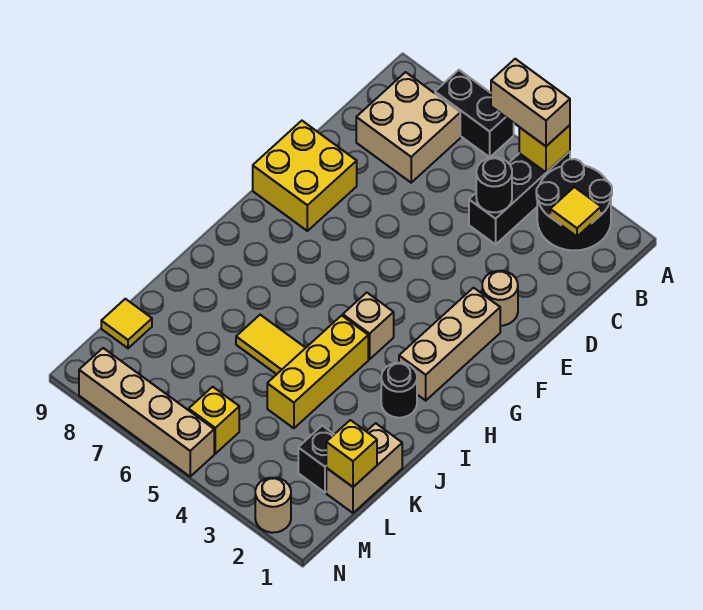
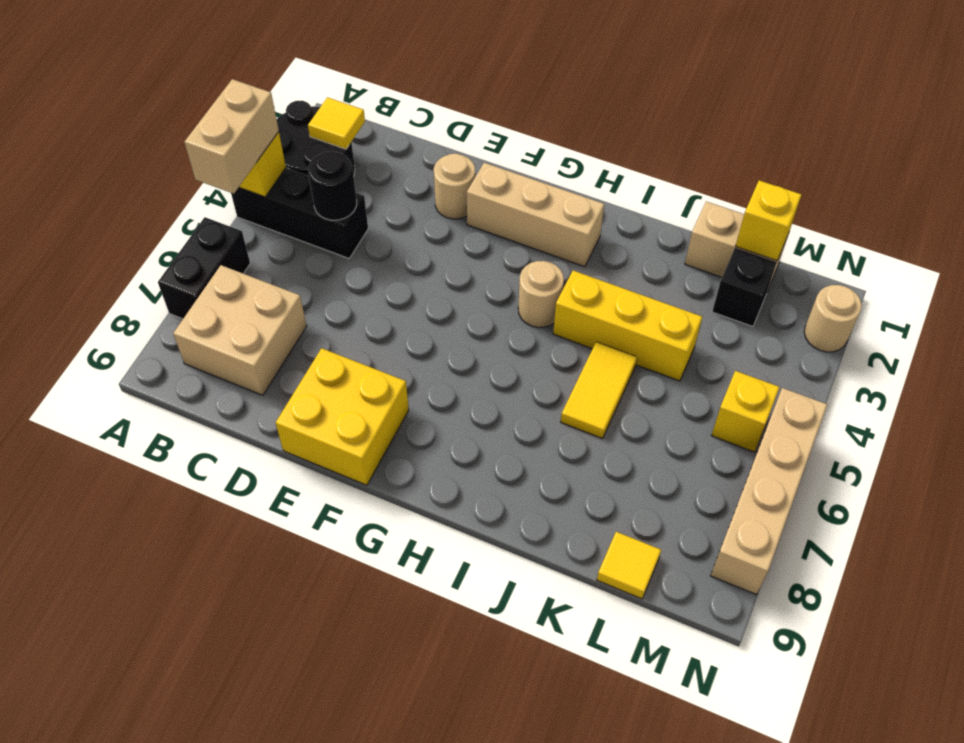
tan brick H4 level 1 -> tan round brick H4 level 1
black round brick I2 level 1 -> none

